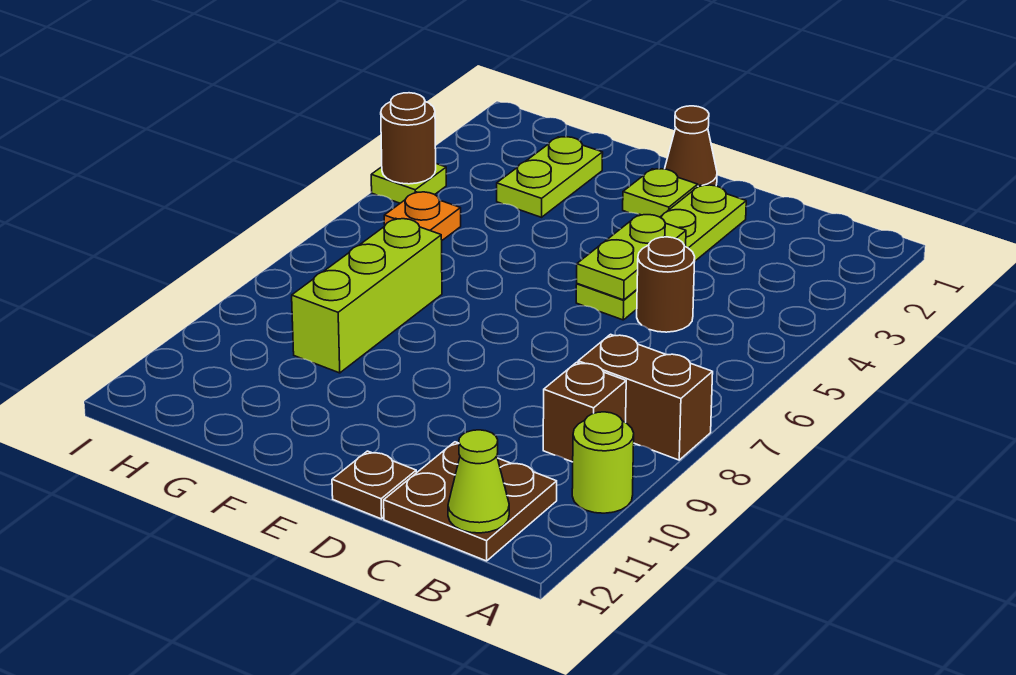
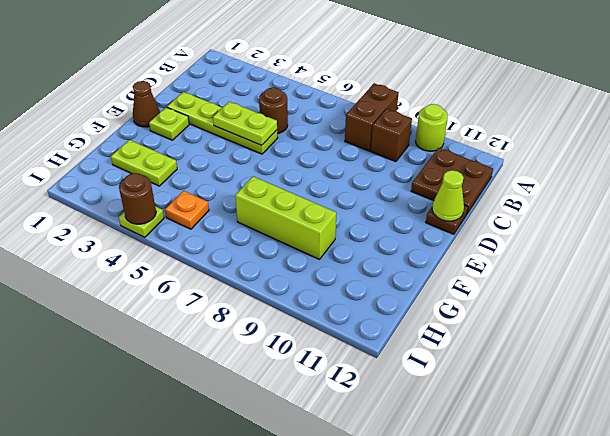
lime cone B12 level 2 -> lime cone D12 level 2

